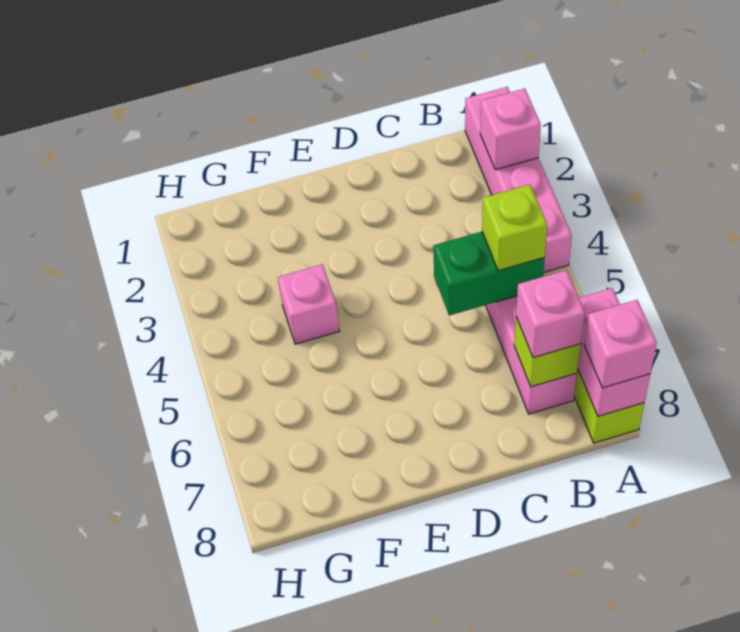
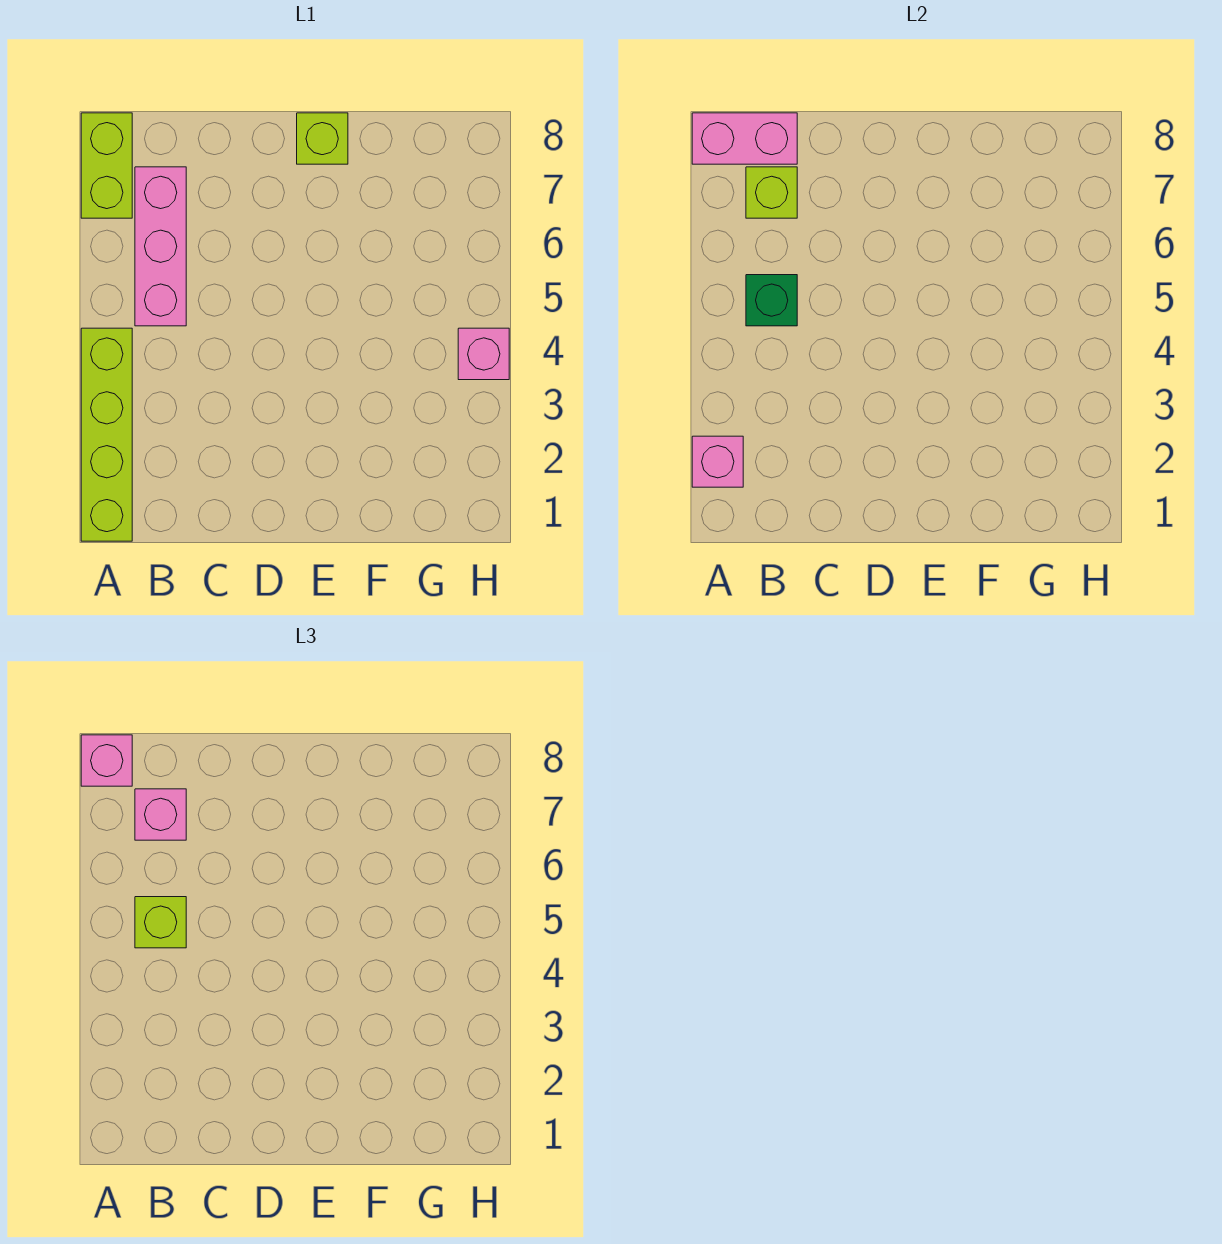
pink brick A1:A4 level 1 -> lime brick A1:A4 level 1
pink brick A7:A8 level 2 -> pink brick A8:B8 level 2
green brick B5:C5 level 2 -> green brick B5 level 2
none -> lime brick E8 level 1
pink brick F4 level 1 -> pink brick H4 level 1

